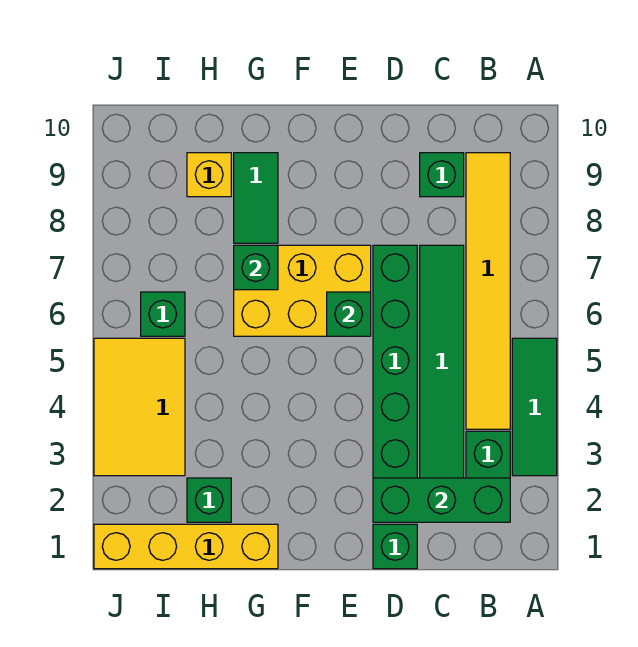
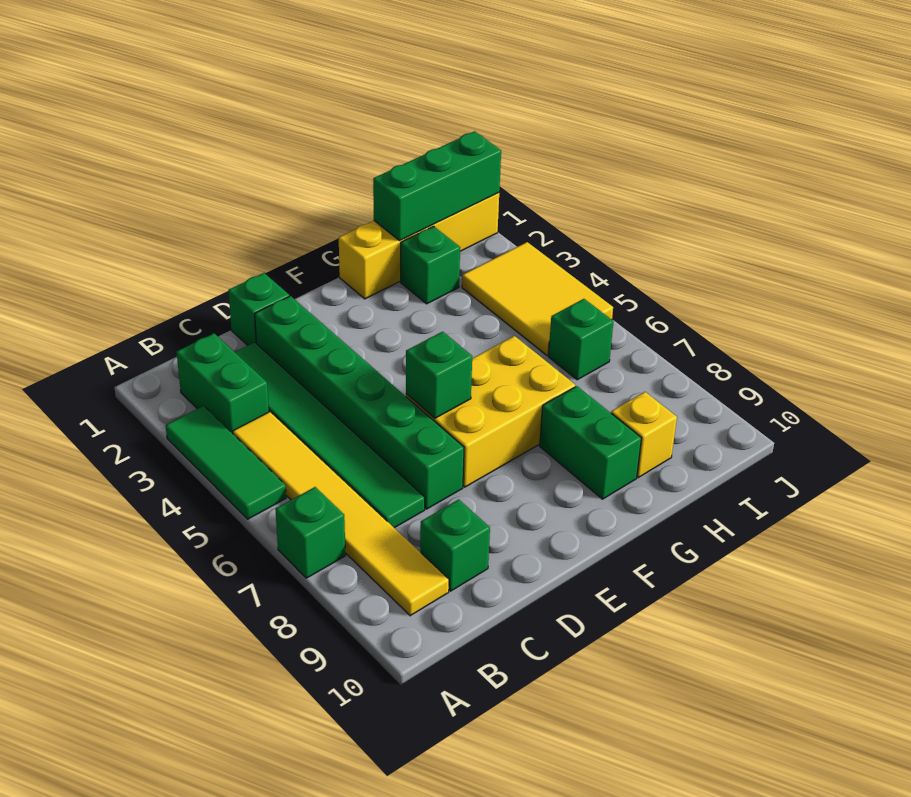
green brick B2:D2 level 2 -> green brick H1:J1 level 2
green brick G7 level 2 -> green brick A7 level 1
green tile G8:G9 level 1 -> green brick G8:G9 level 1

